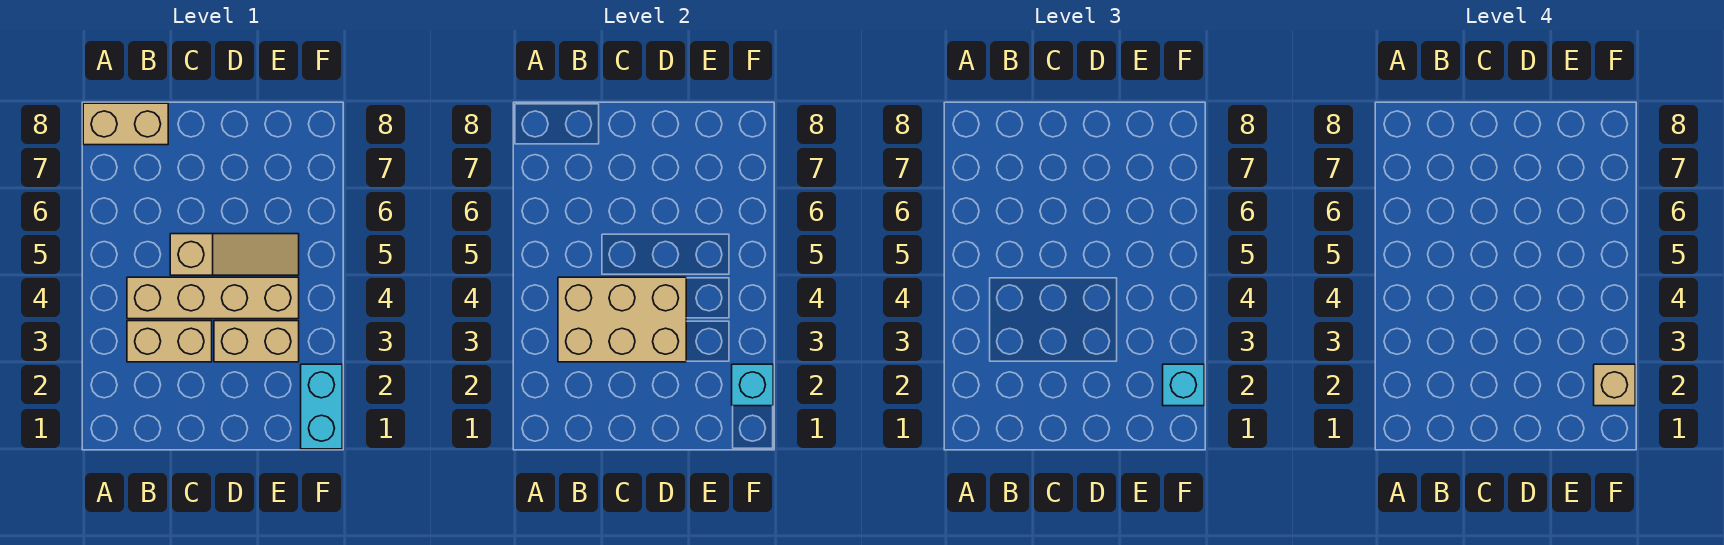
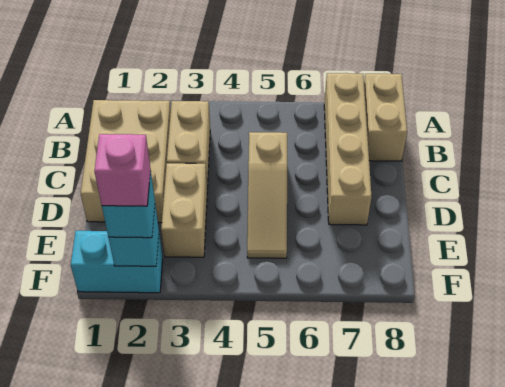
tan brick B3:D4 level 2 -> tan brick B1:D2 level 1
tan brick B4:E4 level 1 -> tan brick A7:D7 level 1
tan brick F2 level 4 -> pink brick F2 level 4

